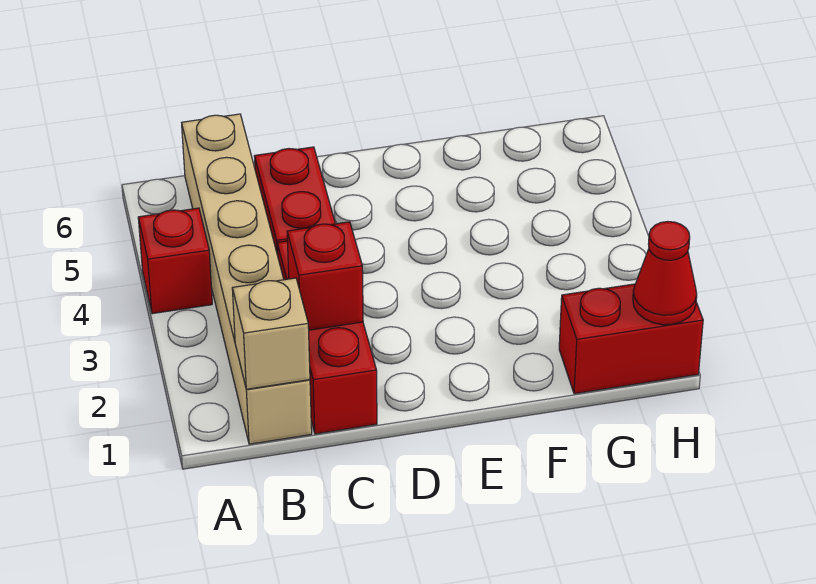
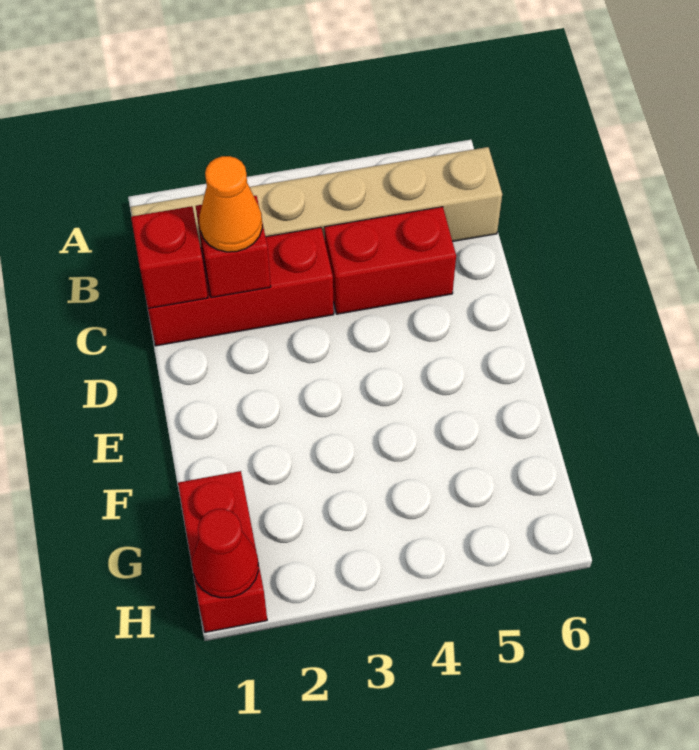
red brick A4 level 1 -> red brick C1 level 2
tan brick B1 level 2 -> none
none -> orange cone C2 level 3

